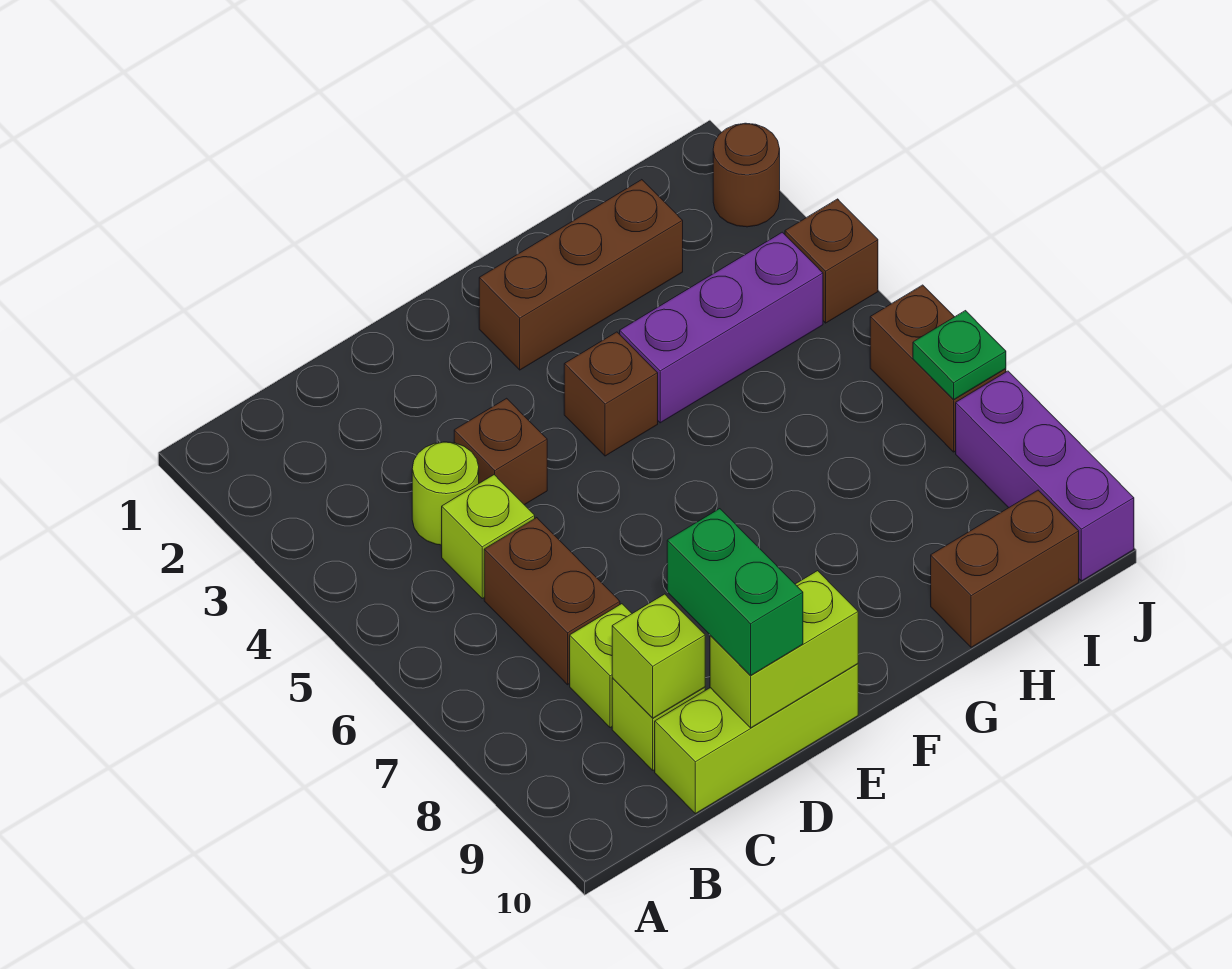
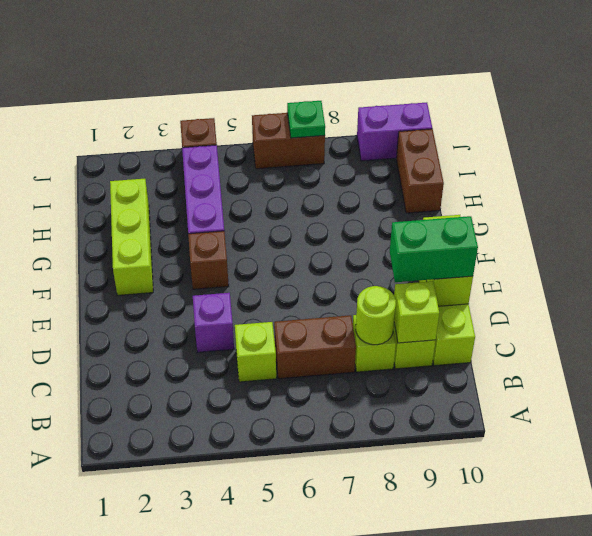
lime round brick C4 level 1 -> lime round brick C8 level 2
brown brick D4 level 1 -> purple brick D4 level 1
brown brick F2:H2 level 1 -> lime brick F2:H2 level 1
brown round brick J2 level 1 -> none
purple brick J8:J10 level 1 -> purple brick J9:J10 level 1

